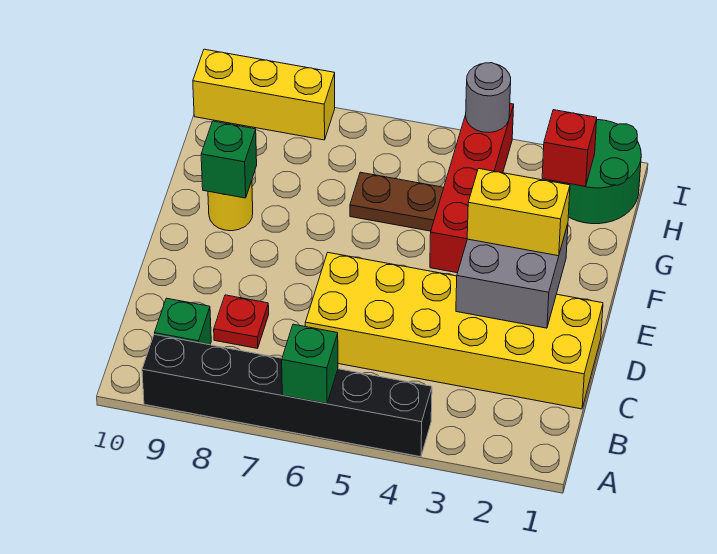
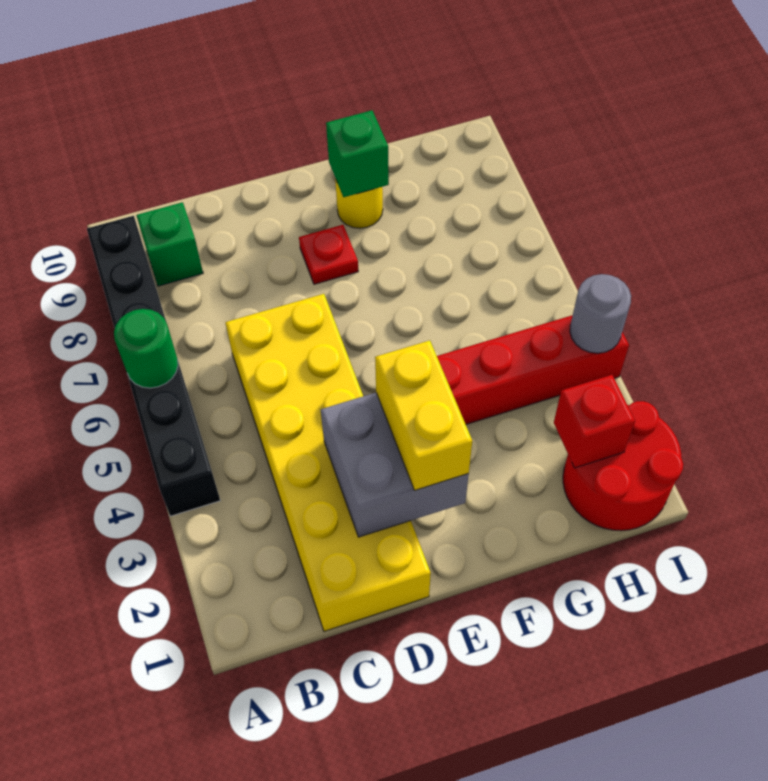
green brick A6 level 2 -> green round brick A6 level 2
red plate C8 level 1 -> red plate E8 level 1
brown plate G5:G6 level 1 -> none
green round brick H1:I2 level 1 -> red round brick H1:I2 level 1
yellow brick I8:I10 level 1 -> none

